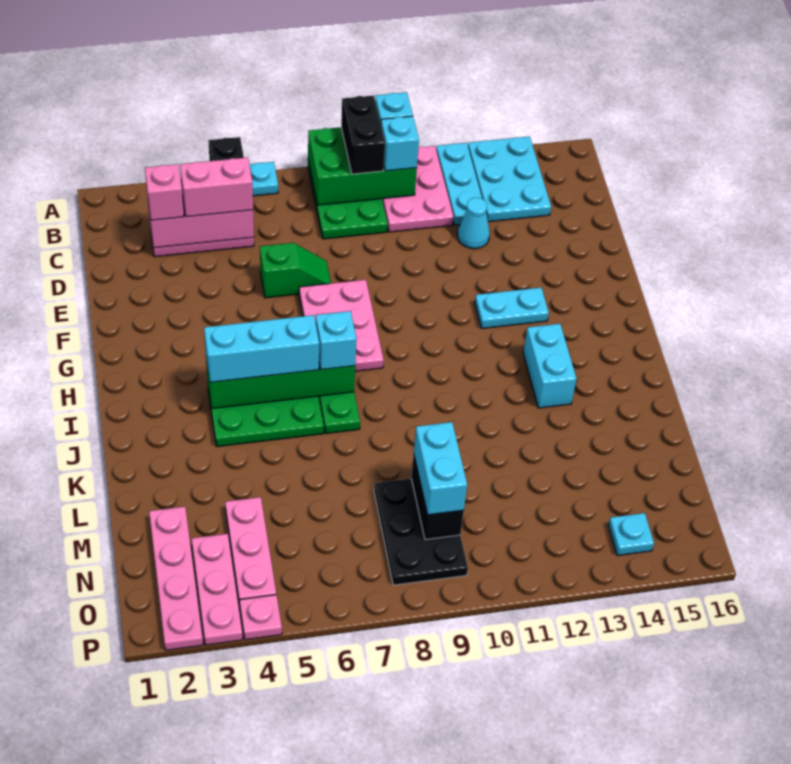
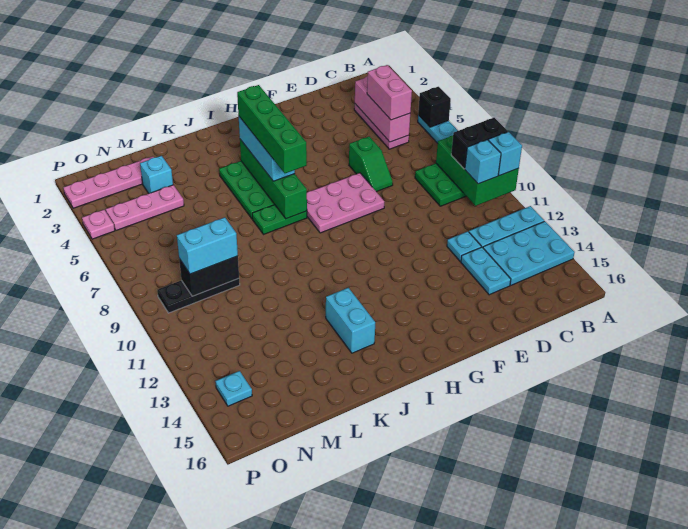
pink plate A10:C11 level 1 -> none
pink brick C3 level 3 -> none
cyan cone D12 level 1 -> cyan plate D12 level 1
cyan plate G12:G13 level 1 -> cyan plate D13:D14 level 1
none -> green brick I4:I7 level 4
cyan brick I7 level 3 -> cyan brick M3 level 1
cyan brick I13:J13 level 1 -> cyan brick J13:J14 level 1
black plate M8:O9 level 1 -> black plate M9:O9 level 1
pink plate N3:P3 level 1 -> none

